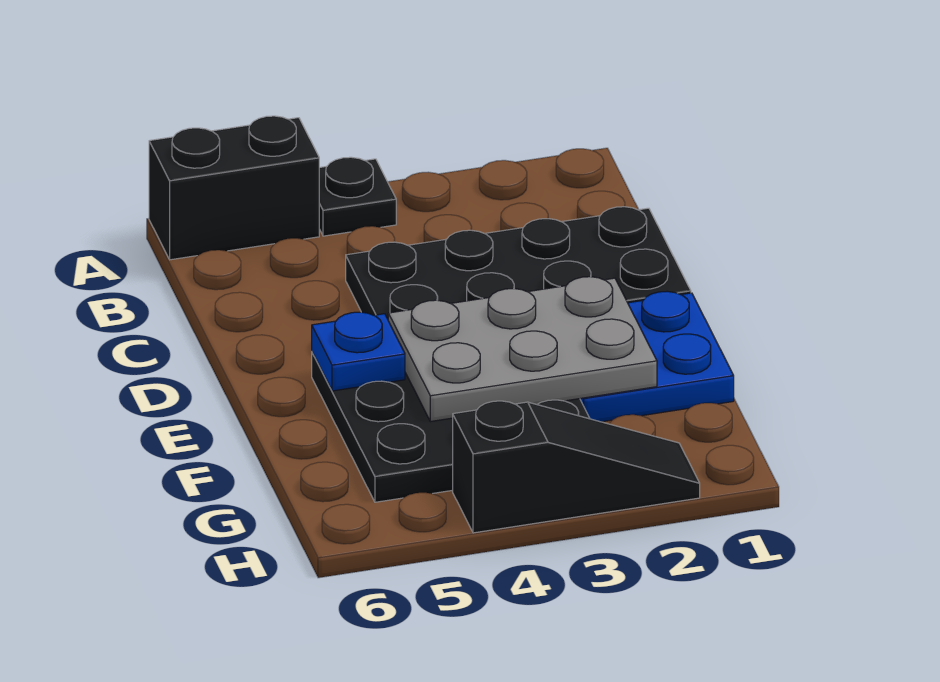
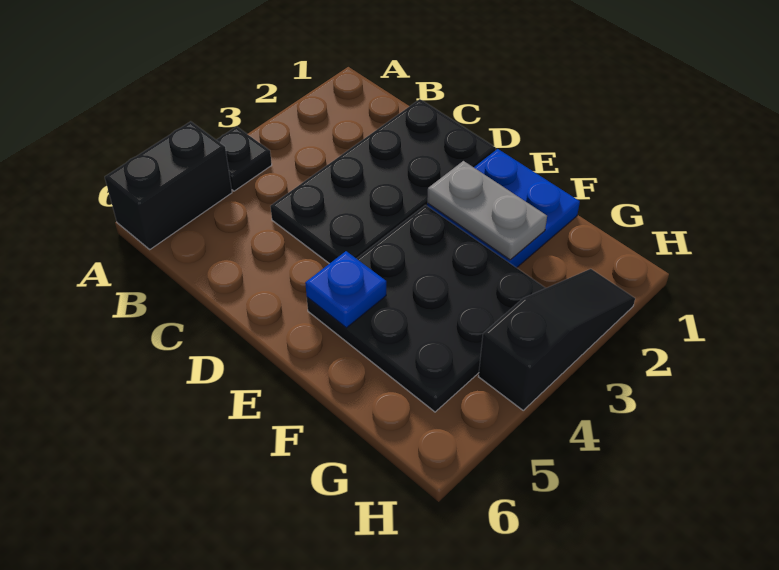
grey plate E2:F4 level 2 -> grey plate E2:F2 level 2

